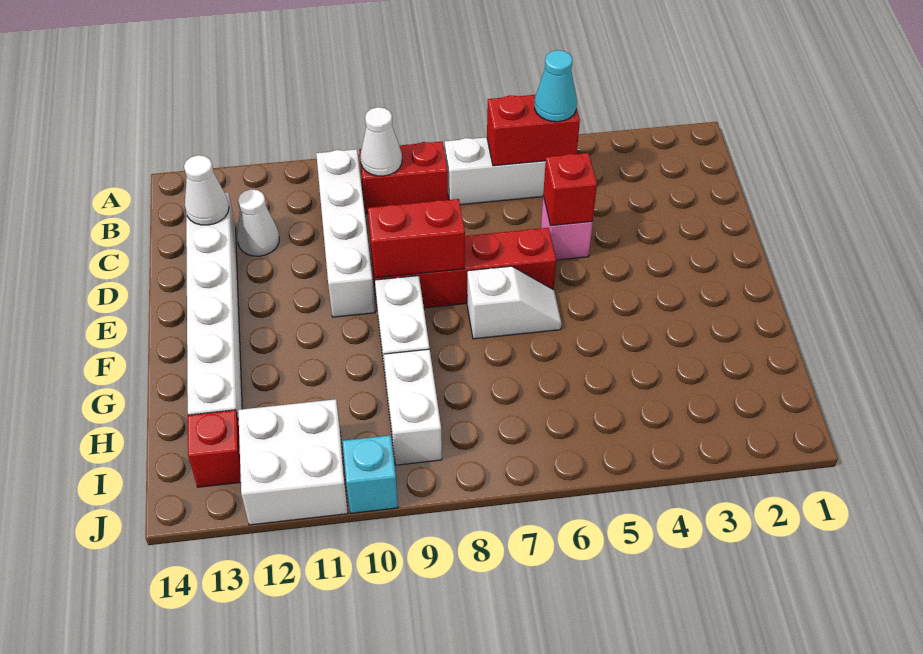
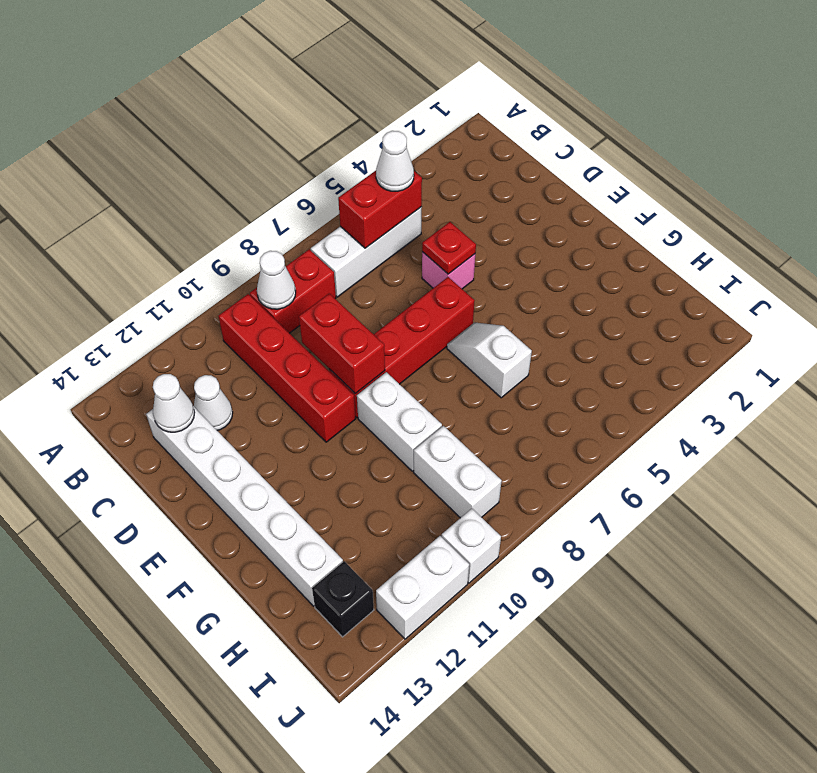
cyan cone B5 level 3 -> white cone B5 level 3
white brick B10:E10 level 1 -> red brick B10:E10 level 1
red brick D5 level 2 -> red plate D5 level 2
red brick E8:E9 level 2 -> red brick D9:E9 level 2
white slope F6:F7 level 1 top 7 -> white slope F6:G6 level 1 top G
white brick I11:J12 level 1 -> white brick J11:J12 level 1
red brick I13 level 1 -> black brick I13 level 1
cyan brick J10 level 1 -> white brick J10 level 1

